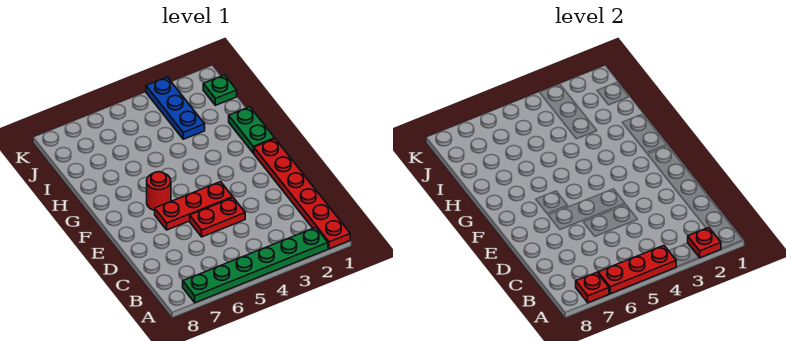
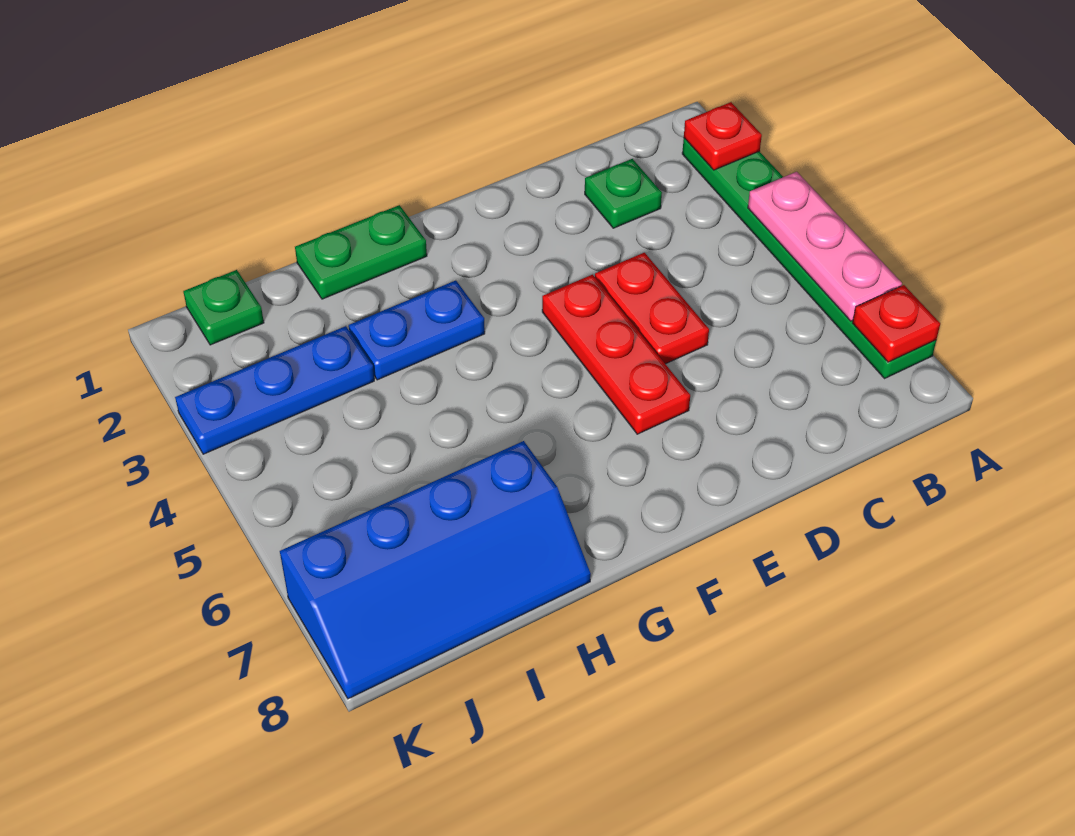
red plate A1:F1 level 1 -> none
red plate A4:A6 level 2 -> pink plate A4:A6 level 2
none -> green plate C2 level 1
red round brick F6 level 1 -> none
none -> blue plate G3:H3 level 1
none -> blue slope H7:K8 level 1 top 7

